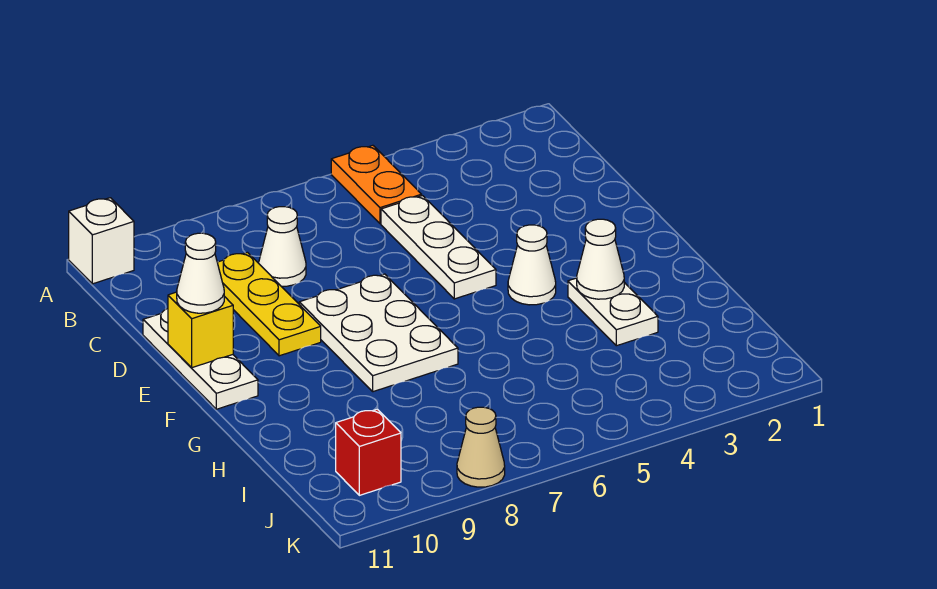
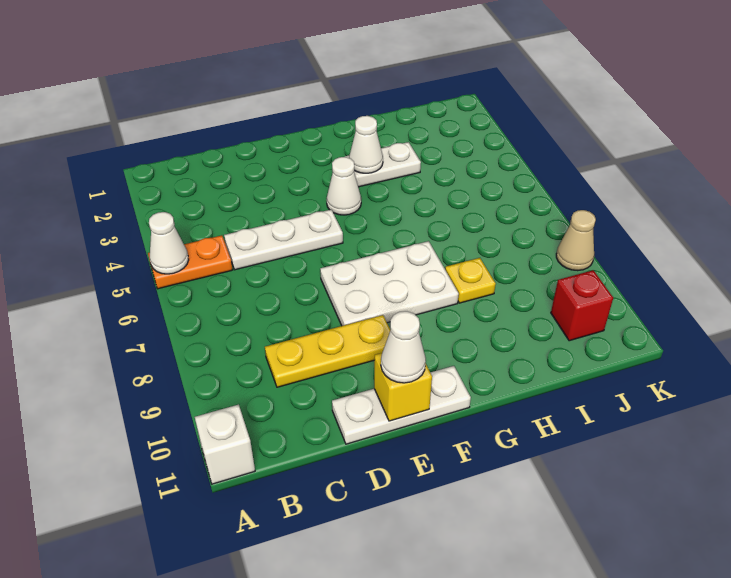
white cone C8 level 1 -> white cone A5 level 2
none -> yellow plate H8 level 1

